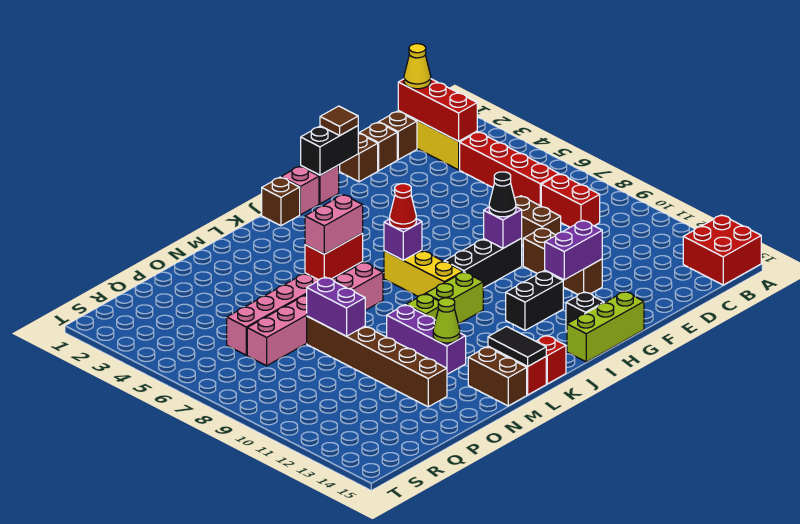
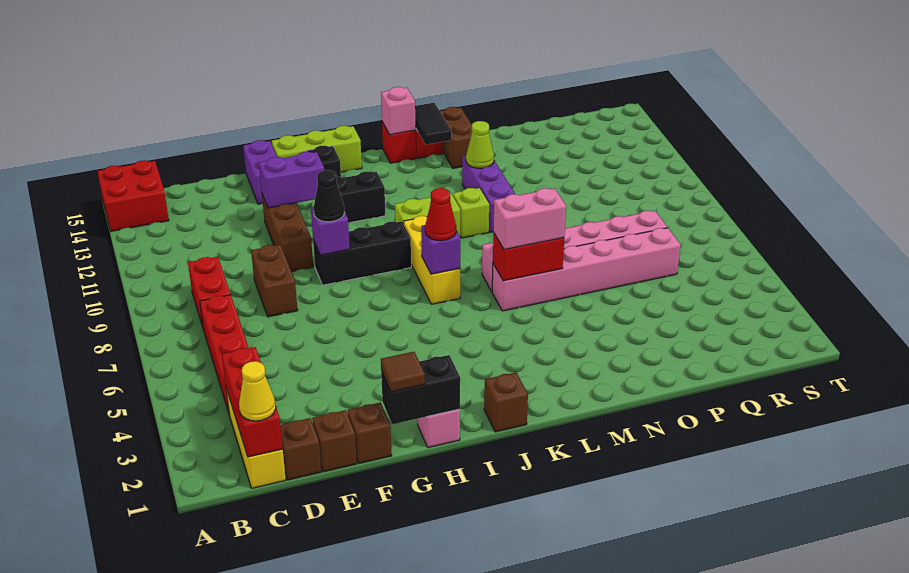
pink brick I1 level 1 -> pink brick K15 level 2
brown brick O8:O13 level 1 -> none
purple brick O8:O9 level 2 -> purple brick F14:F15 level 1

